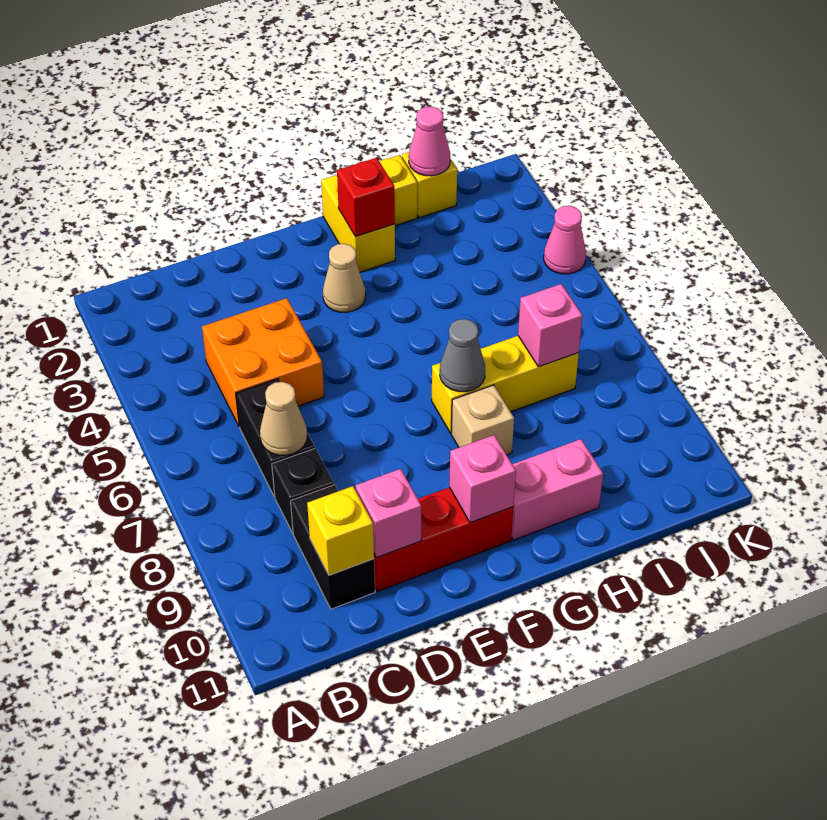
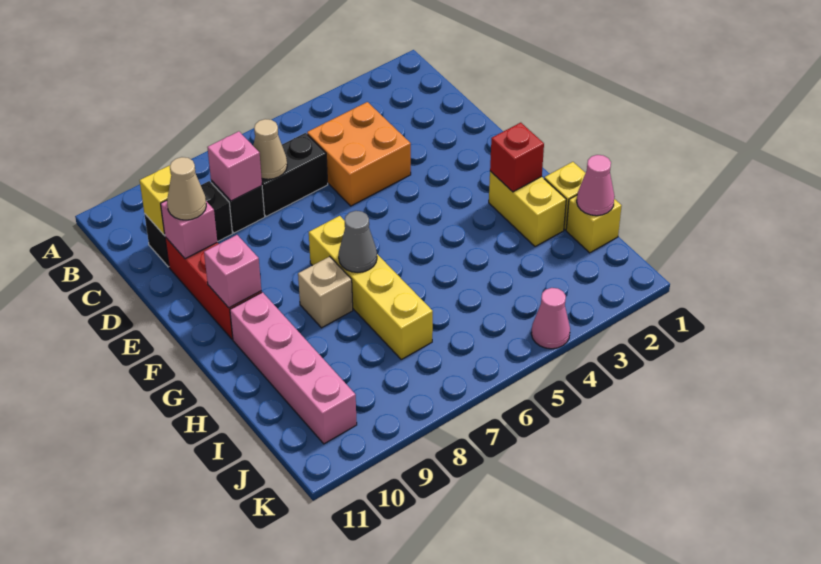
tan cone F3 level 1 -> tan cone D10 level 3
yellow brick G1:G2 level 1 -> yellow brick G2:H2 level 1
yellow brick G7:I7 level 1 -> yellow brick F7:I7 level 1
pink brick G10:H10 level 1 -> pink brick G10:J10 level 1
pink brick I7 level 2 -> pink brick C8 level 2

